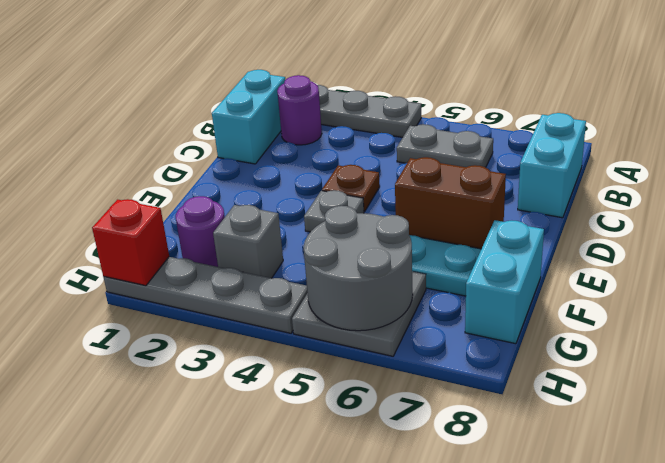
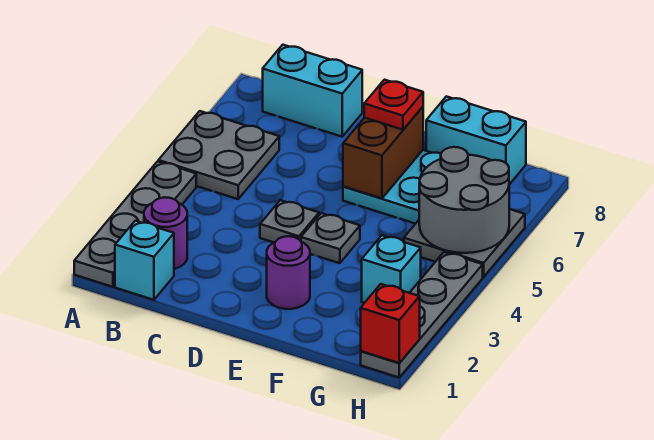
cyan brick B1:C1 level 1 -> cyan brick B1 level 1
grey plate B5:B6 level 1 -> grey plate A5:B6 level 1
brown plate D4 level 1 -> grey plate D4 level 1
none -> red plate E7 level 3
purple round brick G2 level 1 -> purple round brick E2 level 1
grey brick G3 level 1 -> cyan brick G3 level 1

